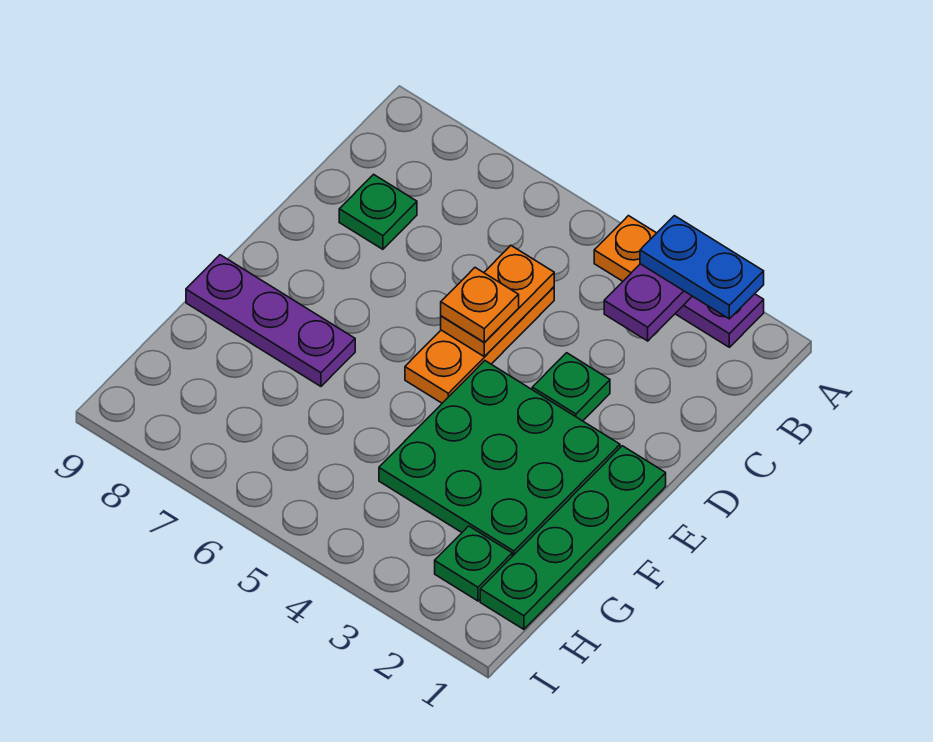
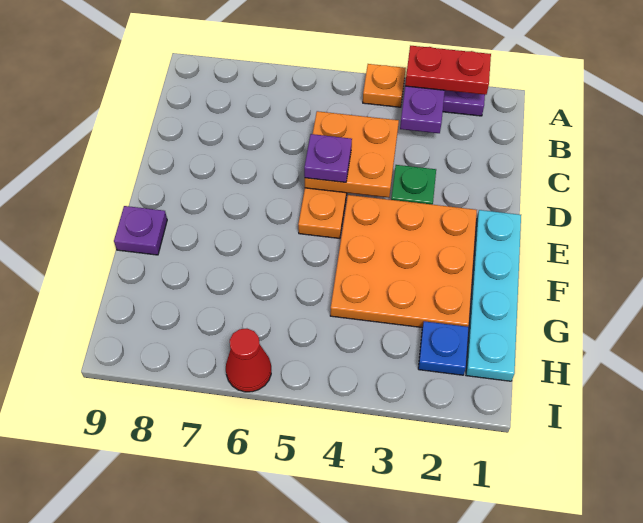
blue plate A2:A3 level 3 -> red plate A2:A3 level 3
orange plate C5:D5 level 2 -> orange plate C4:D5 level 2
green plate C8 level 1 -> none
orange plate D5 level 3 -> purple plate D5 level 3
green plate E1:H1 level 1 -> cyan plate E1:H1 level 1
green plate E2:G4 level 1 -> orange plate E2:G4 level 1
purple plate F7:F9 level 1 -> purple plate F9 level 1
green plate H2 level 1 -> blue plate H2 level 1
none -> red cone I6 level 1

